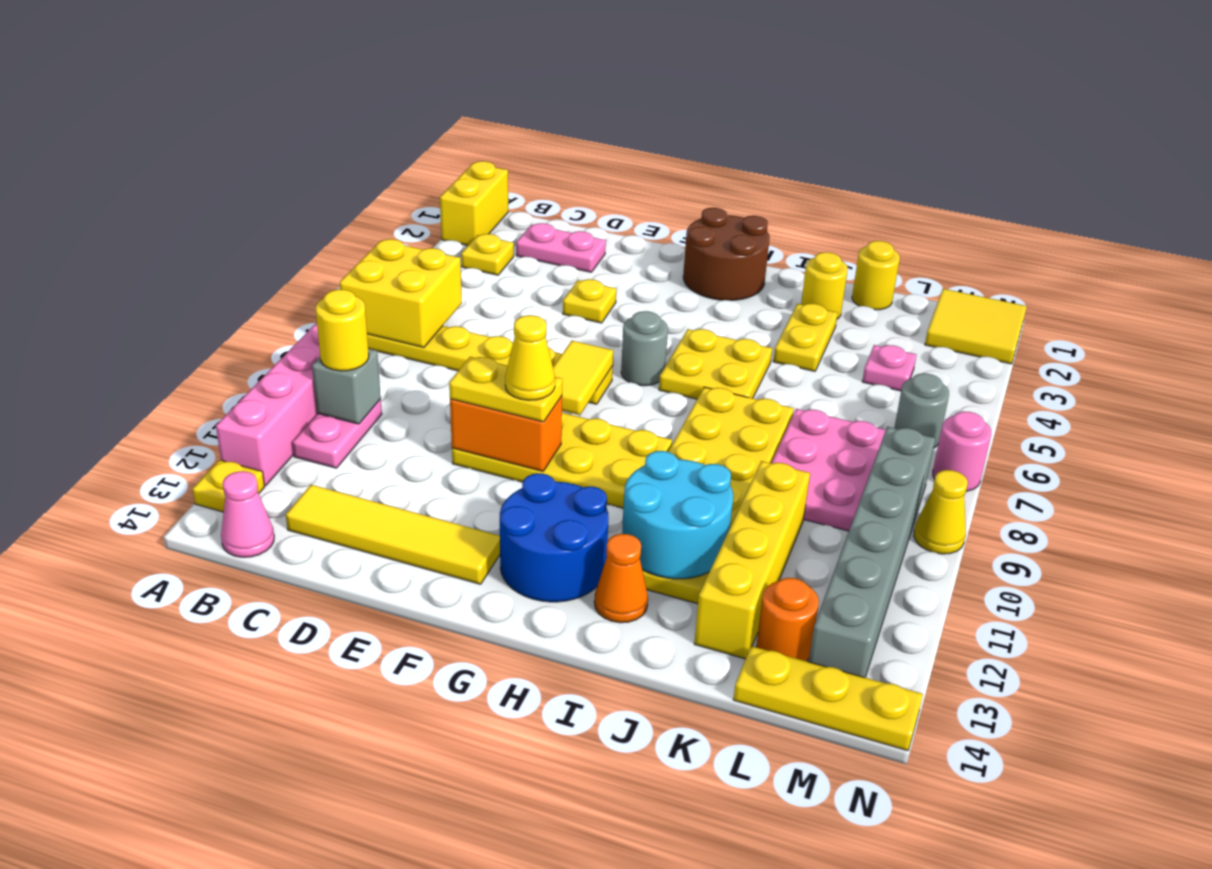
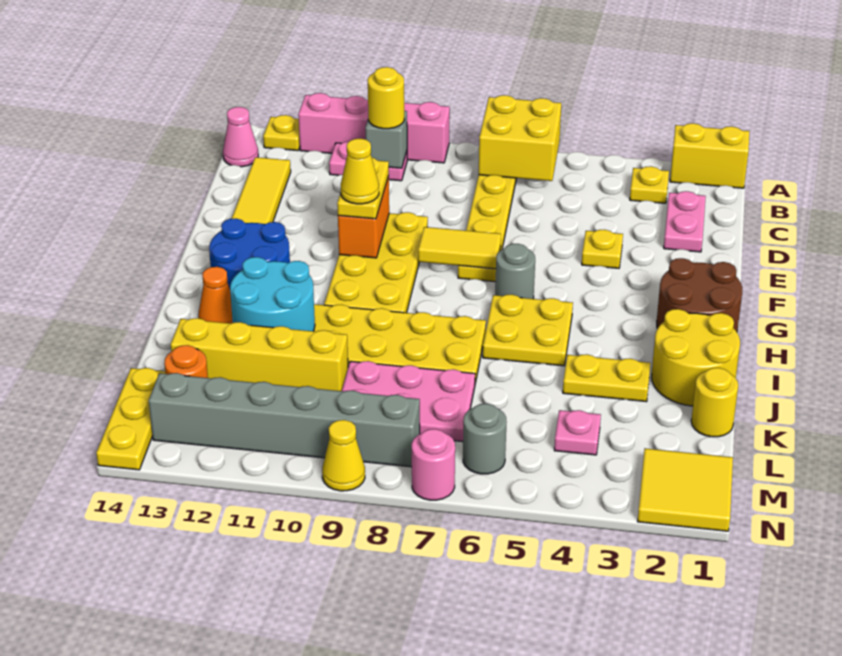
yellow round brick J2 level 1 -> yellow round brick I1:J2 level 1

